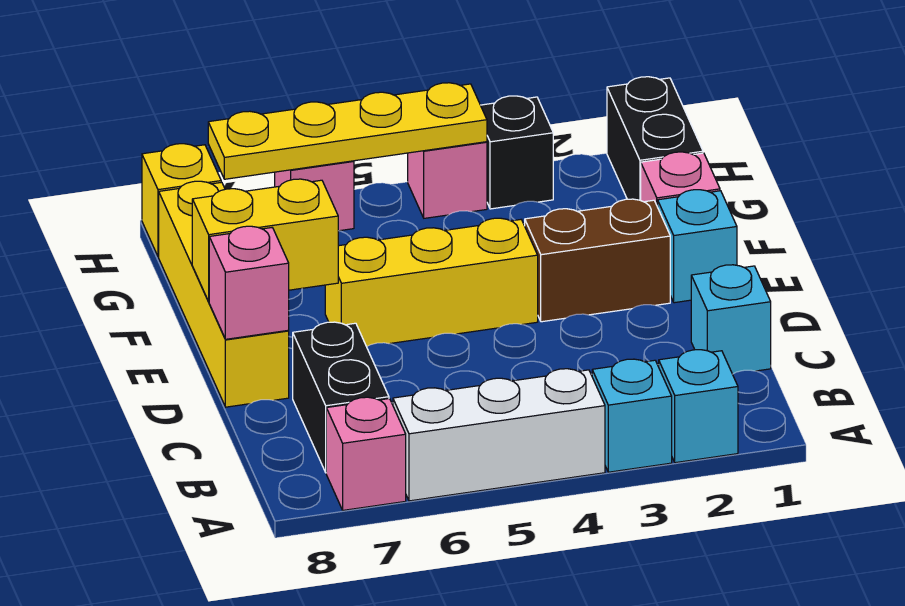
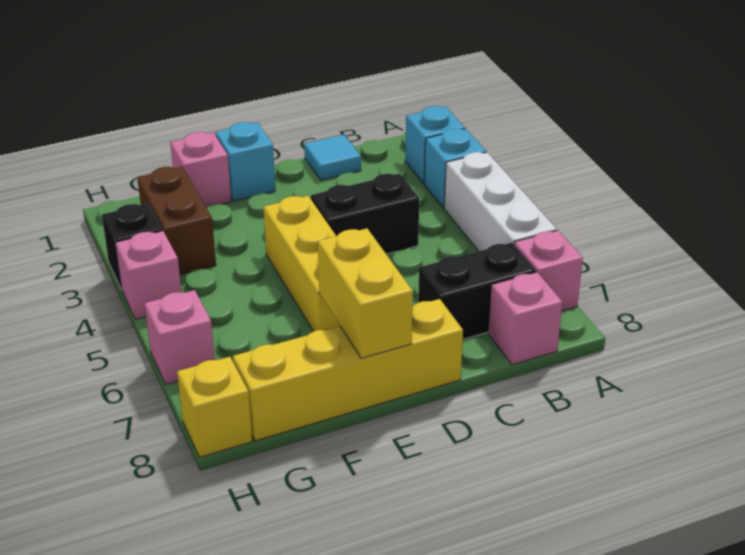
cyan brick C1 level 1 -> cyan tile C1 level 1
pink brick D8 level 2 -> pink brick B8 level 1
brown brick E2:E3 level 1 -> brown brick G2:G3 level 1
black brick G1:H1 level 1 -> black brick C4:D4 level 1
yellow plate H4:H7 level 2 -> none

